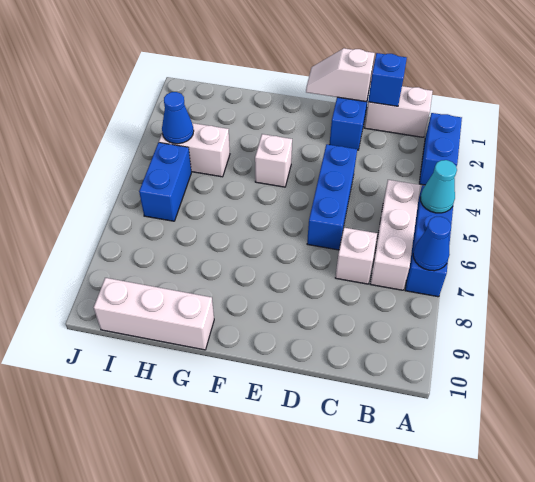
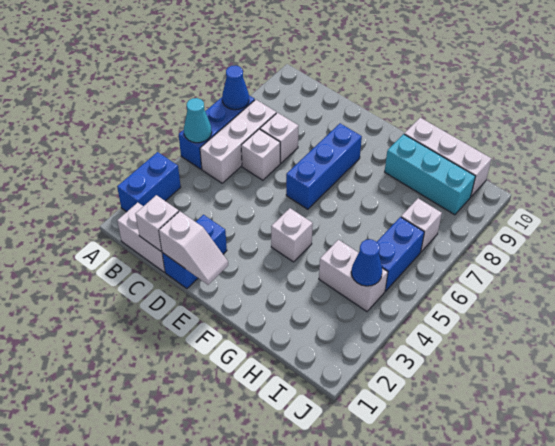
blue brick C1 level 2 -> white brick C1 level 2
none -> white brick C6 level 1
blue brick D4:D6 level 1 -> blue brick E6:E8 level 1
none -> cyan brick G9:I9 level 1
none -> white brick I7 level 1

